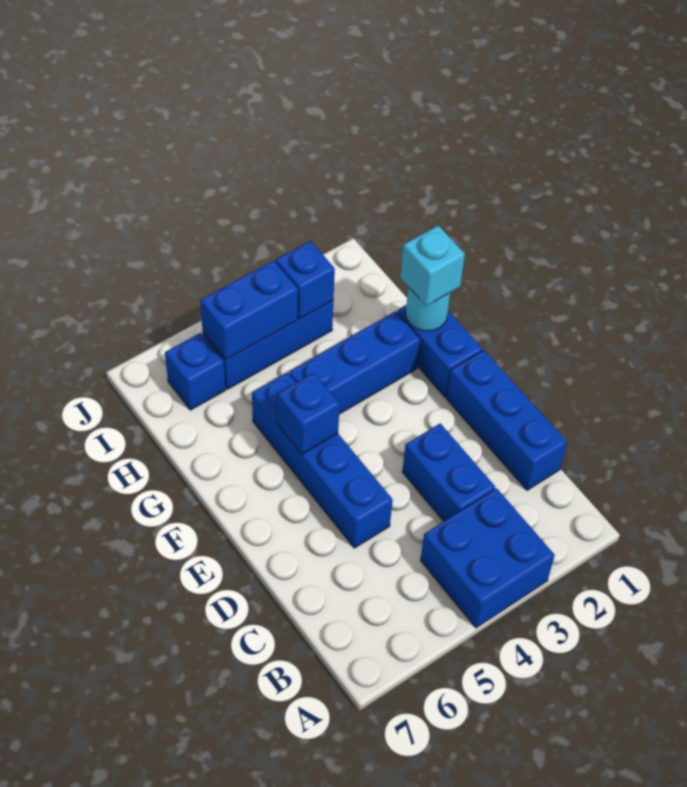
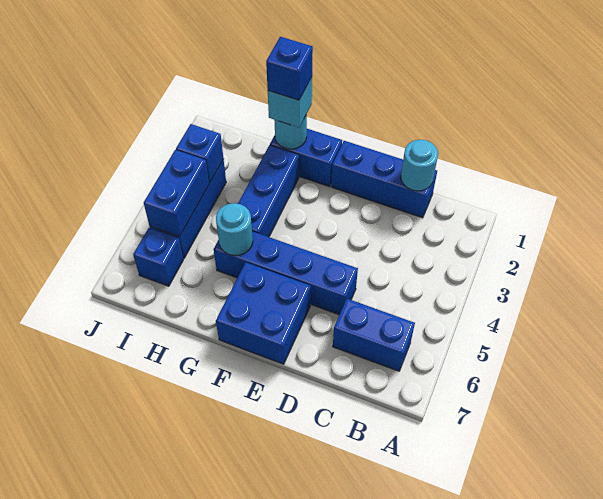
blue brick A3:B4 level 1 -> blue brick E6:F7 level 1
none -> cyan round brick C1 level 2
blue brick C3:D3 level 1 -> blue brick B6:C6 level 1
blue brick F5 level 2 -> blue brick G1 level 4
none -> cyan round brick G5 level 2

